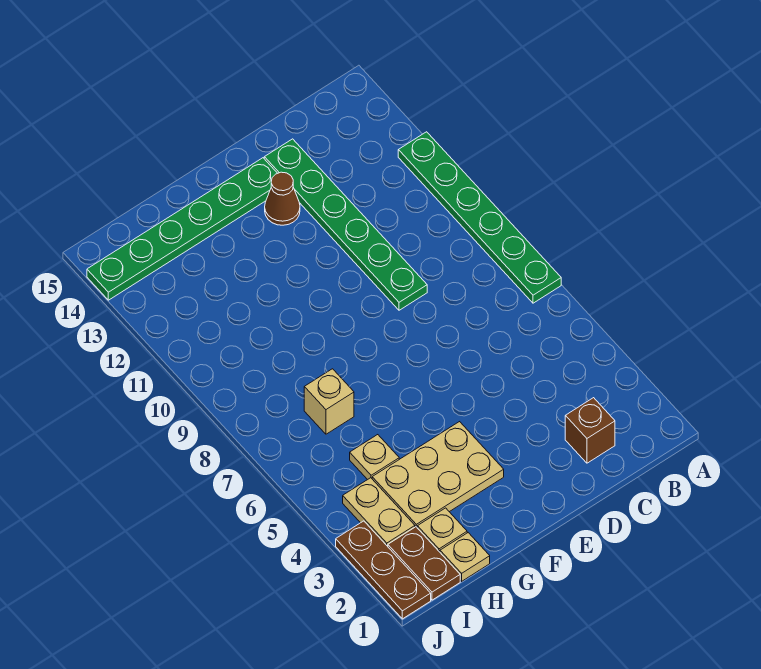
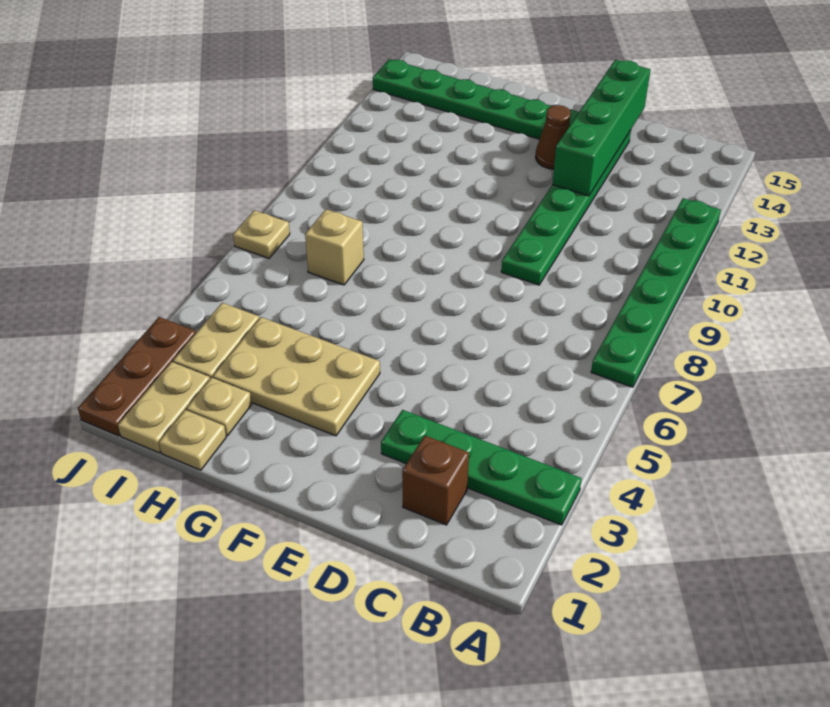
none -> green plate A3:D3 level 1
none -> green brick D12:D15 level 2
tan plate H5 level 1 -> tan plate J7 level 1
brown plate I1:I2 level 1 -> tan plate I1:I2 level 1

